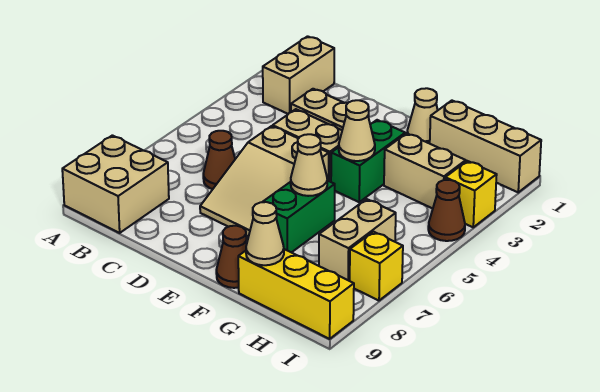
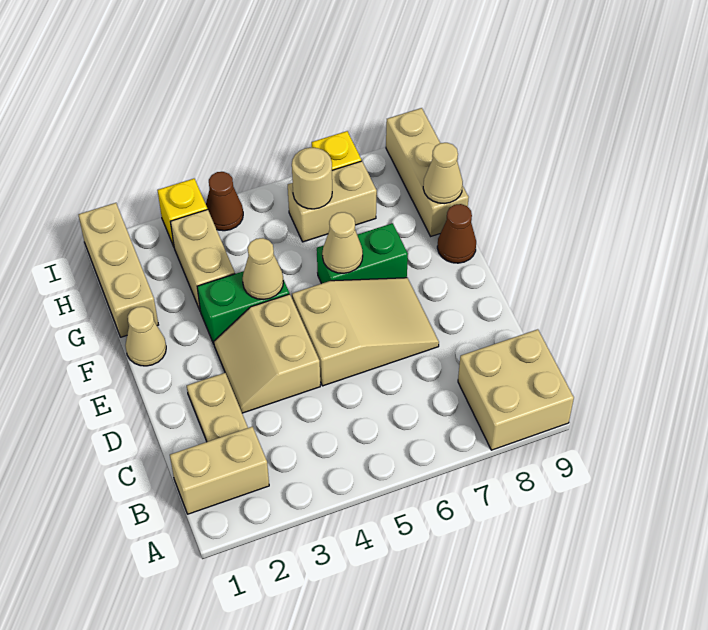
brown cone C6 level 1 -> none
yellow brick G9:I9 level 1 -> tan brick G9:I9 level 1
none -> tan round brick H6 level 2

